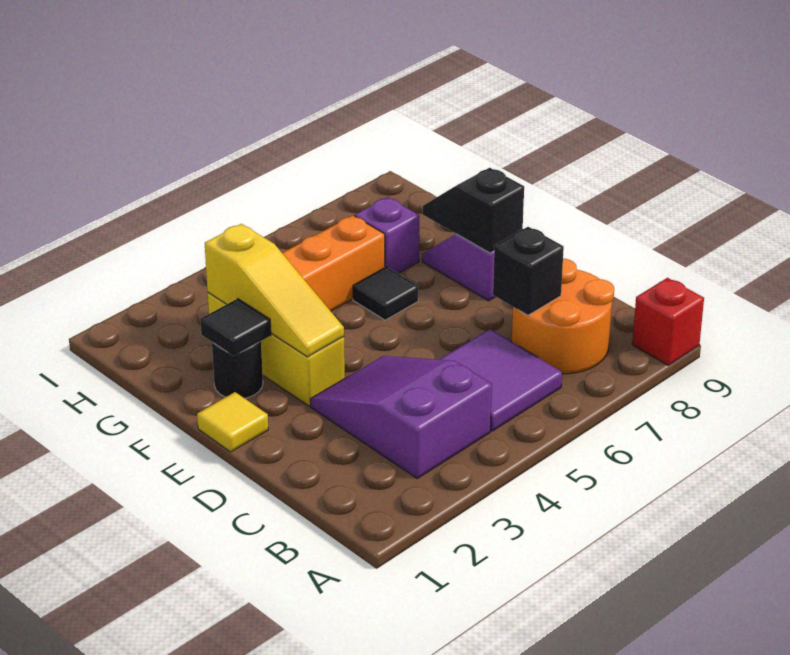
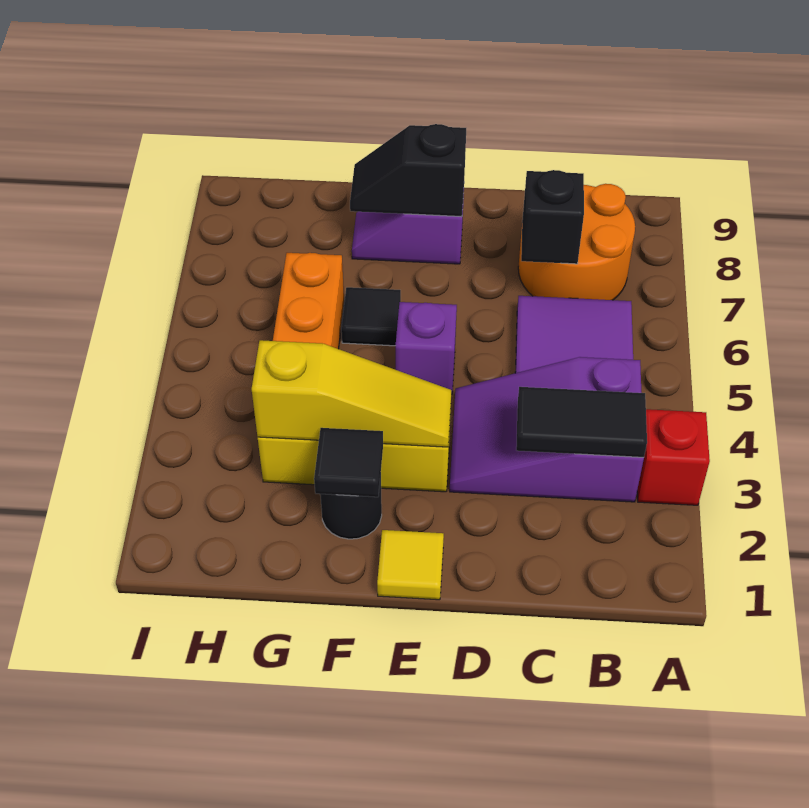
red brick A9 level 1 -> red brick A3 level 1
none -> black tile B3:C3 level 2
purple brick G7 level 1 -> purple brick E5 level 1

